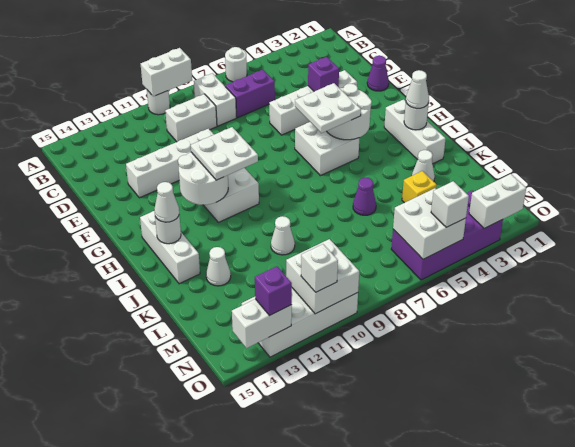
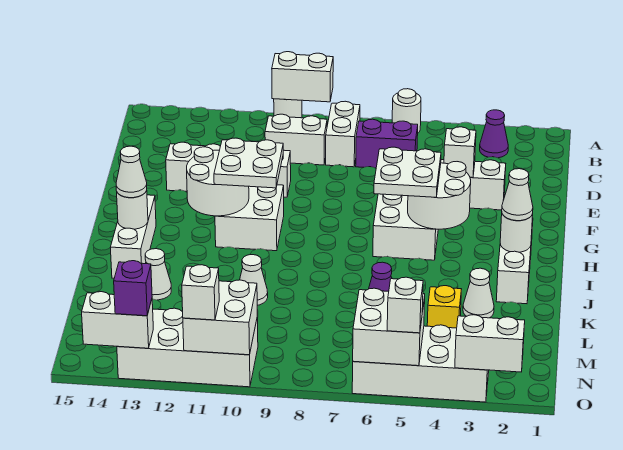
purple cone E1 level 1 -> purple cone B3 level 1
purple brick E4 level 2 -> white brick E4 level 2
purple brick N3:O6 level 1 -> white brick N3:O6 level 1

